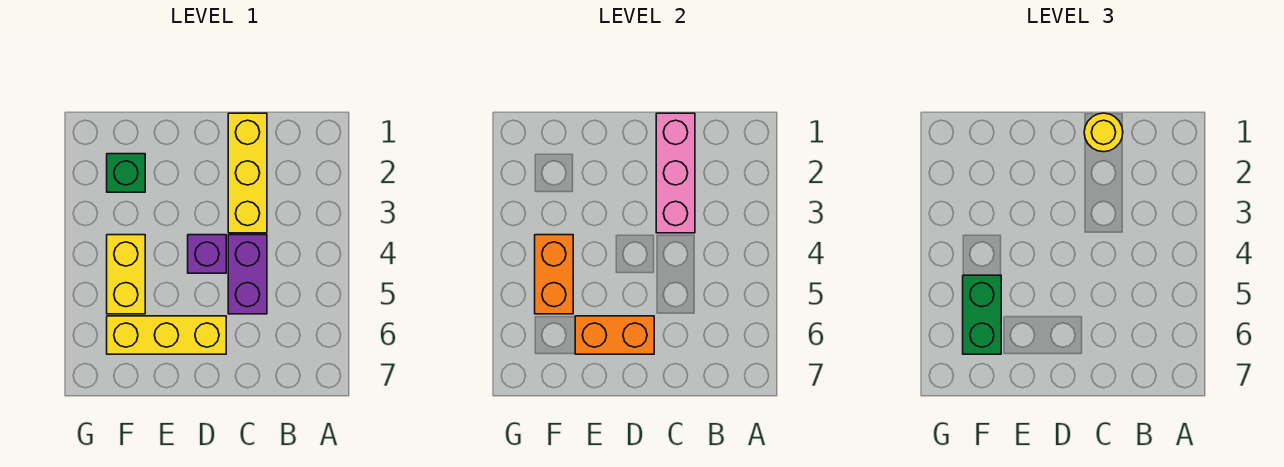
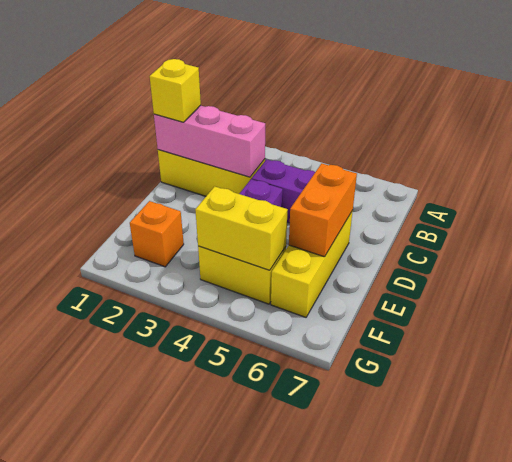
yellow round brick C1 level 3 -> yellow brick C1 level 3
green brick F2 level 1 -> orange brick F2 level 1
orange brick F4:F5 level 2 -> yellow brick F4:F5 level 2
green brick F5:F6 level 3 -> none

